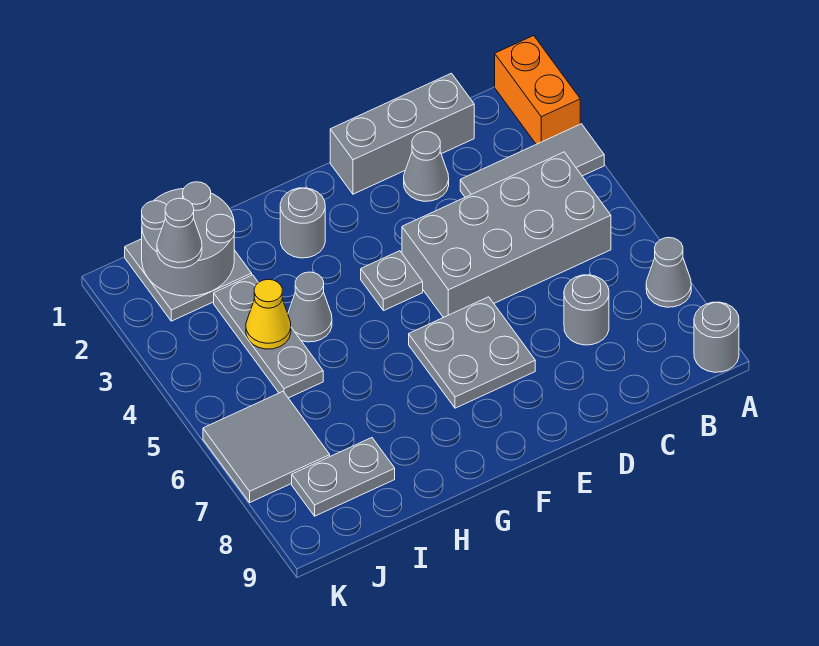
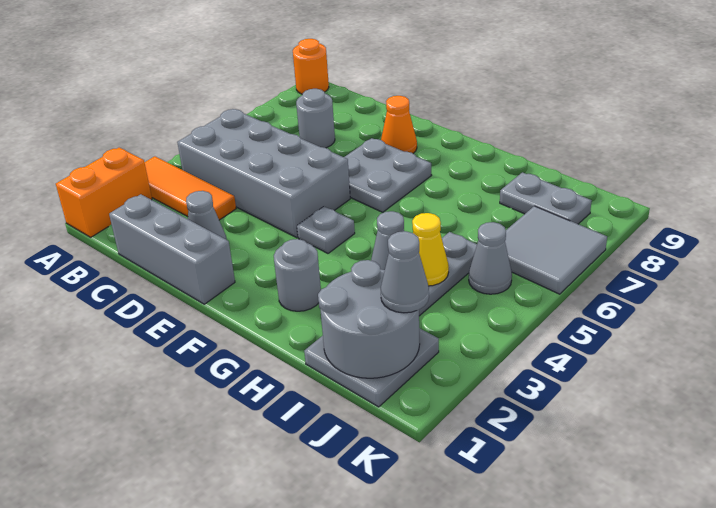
grey tile A3:C3 level 1 -> orange tile A3:C3 level 1
grey cone A7 level 1 -> grey cone J5 level 1
grey round brick A9 level 1 -> orange round brick A9 level 1
none -> orange cone E8 level 1

